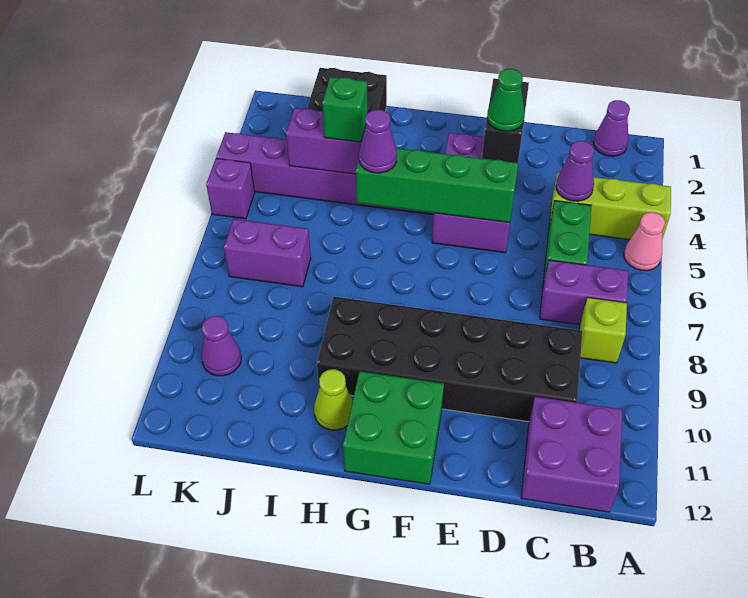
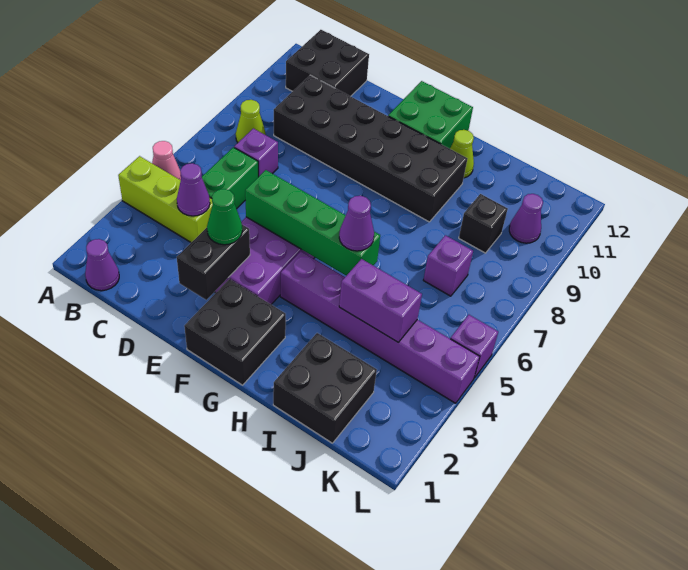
purple brick B7:C7 level 1 -> purple brick C7 level 1
lime brick B8 level 1 -> lime cone B8 level 1
purple brick B11:C12 level 1 -> black brick B11:C12 level 1
none -> black brick F1:G2 level 1
green brick I4 level 3 -> none
purple brick J7:K7 level 1 -> purple brick J7 level 1
none -> black brick J9 level 1

